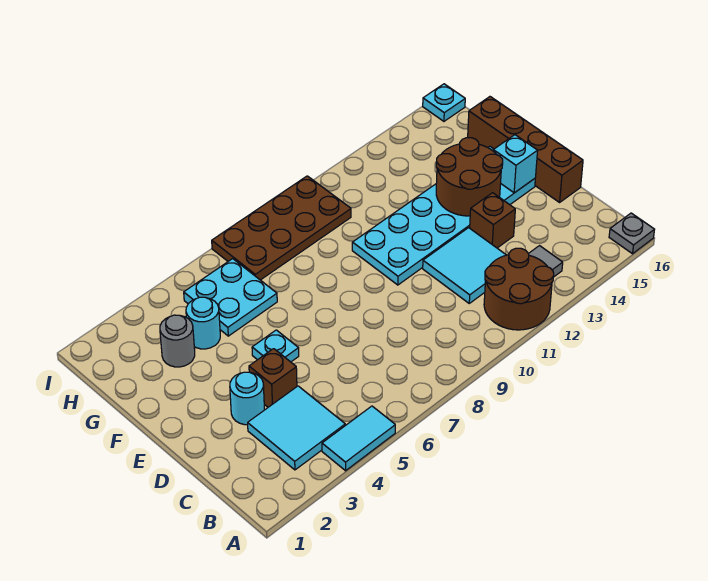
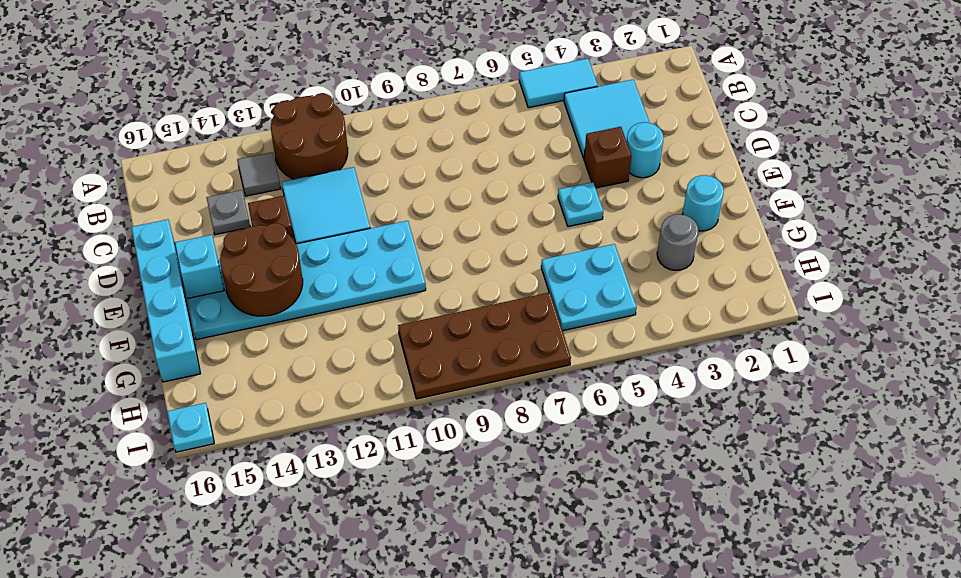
grey plate A16 level 1 -> grey plate C14 level 1
brown brick D16:G16 level 1 -> cyan brick D16:G16 level 1
cyan round brick G4 level 1 -> cyan round brick F2 level 1

